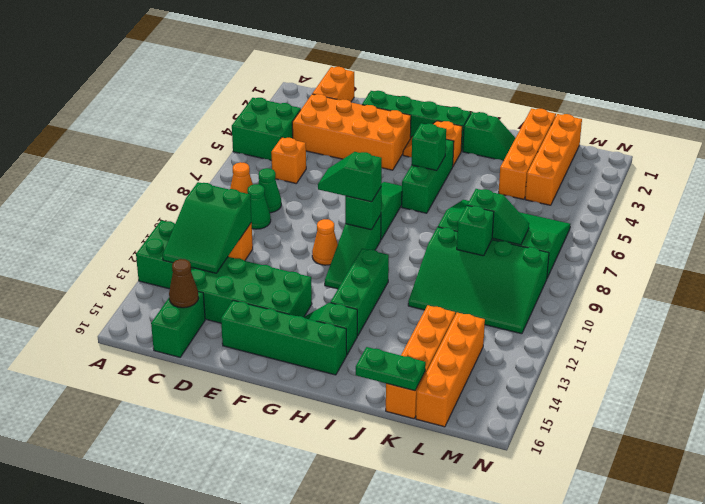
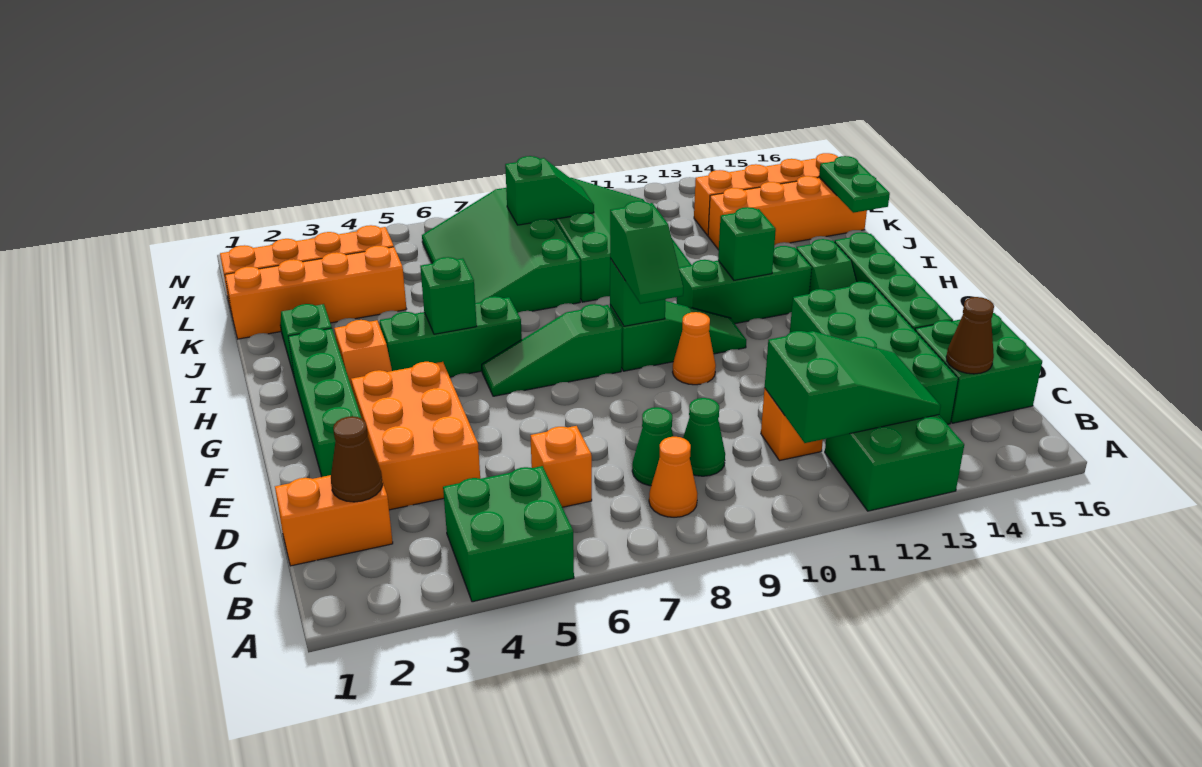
none -> brown cone C2 level 2
orange brick C3:F4 level 1 -> orange brick D3:F4 level 1
green brick C15:C16 level 1 -> green brick C15:D16 level 1
green slope K8:L8 level 2 top K -> green slope L8:L9 level 2 top 8
green brick K9 level 2 -> green brick H12 level 2

